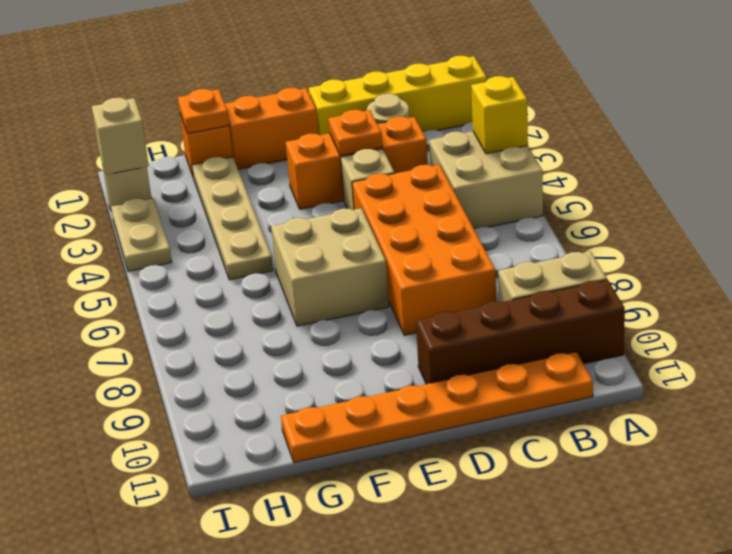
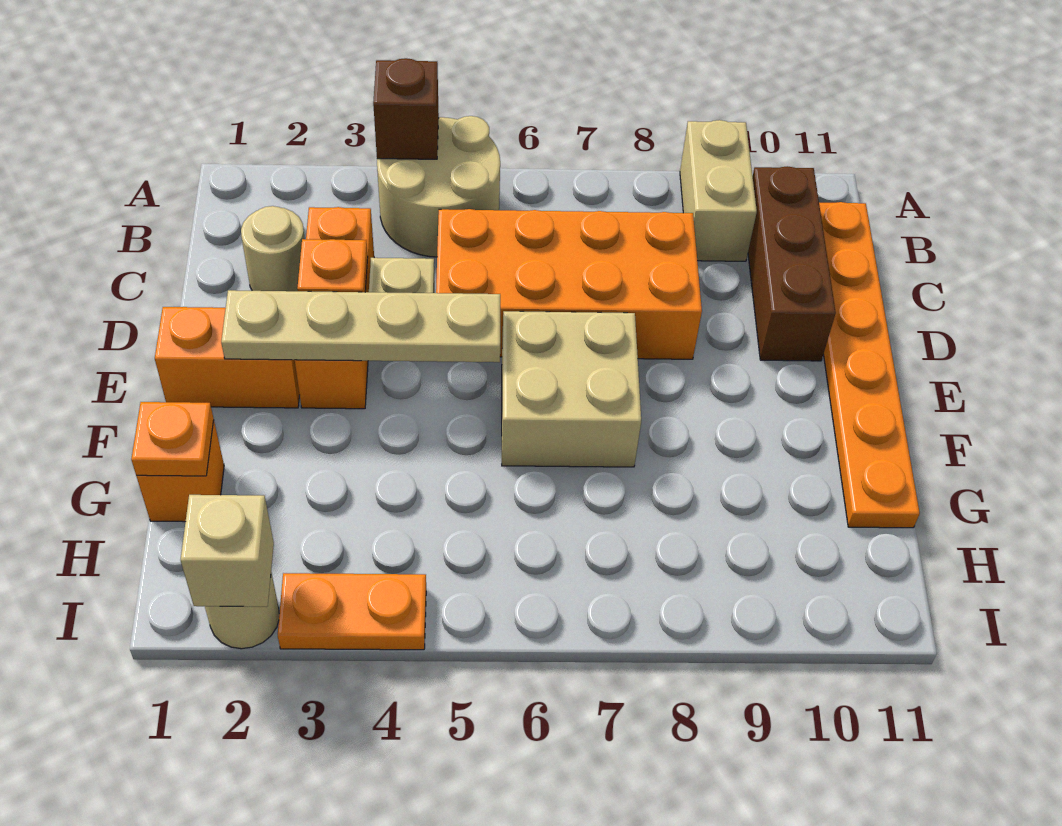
yellow brick A1:D1 level 1 -> none
tan brick A4:B5 level 1 -> tan round brick A4:B5 level 1
yellow brick A4 level 2 -> brown brick A4 level 2
brown brick A10:D10 level 1 -> brown brick B10:D10 level 1
orange brick E1:F1 level 1 -> orange brick E1:E2 level 1
tan plate G2:G5 level 1 -> tan plate E2:E5 level 2
tan plate I3:I4 level 1 -> orange plate I3:I4 level 1

